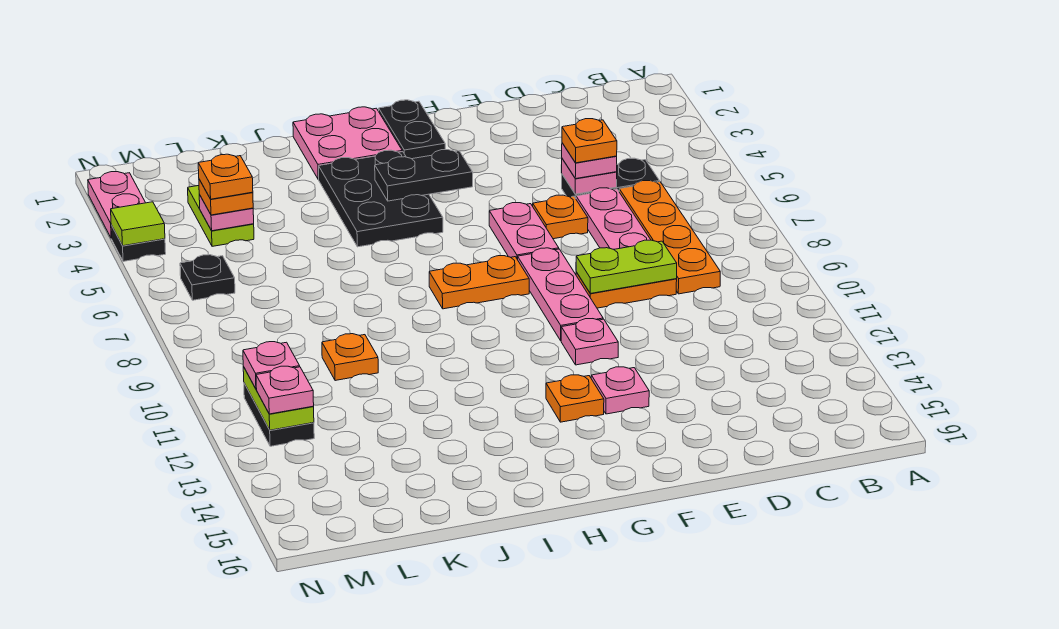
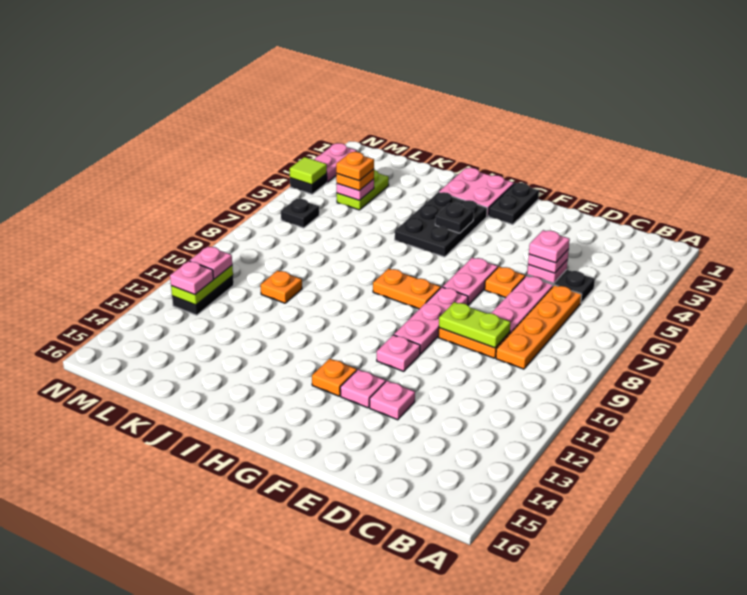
orange plate D5 level 4 -> pink plate D5 level 4
none -> pink plate E13 level 1
black plate G4:H4 level 2 -> black plate H4 level 2

